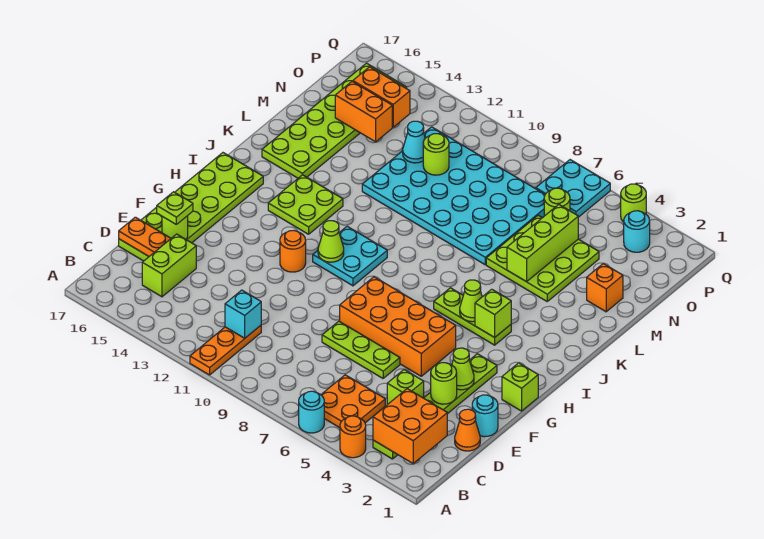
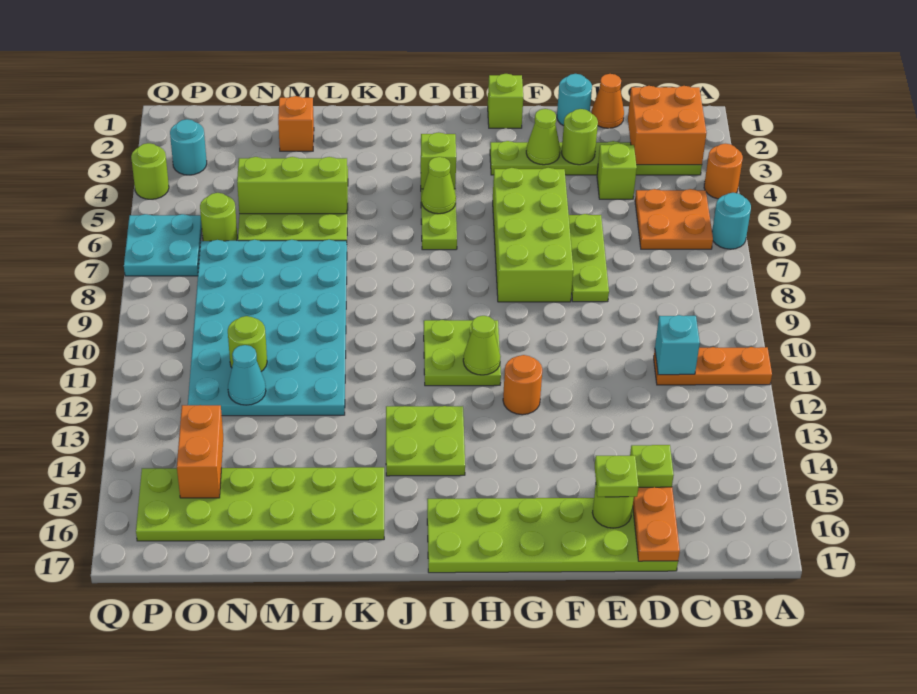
lime brick C15:D15 level 1 -> lime brick D15 level 1
orange brick F5:G8 level 1 -> lime brick F5:G8 level 1
cyan plate H10:I11 level 1 -> lime plate H10:I11 level 1
orange brick N14:N15 level 2 -> none

